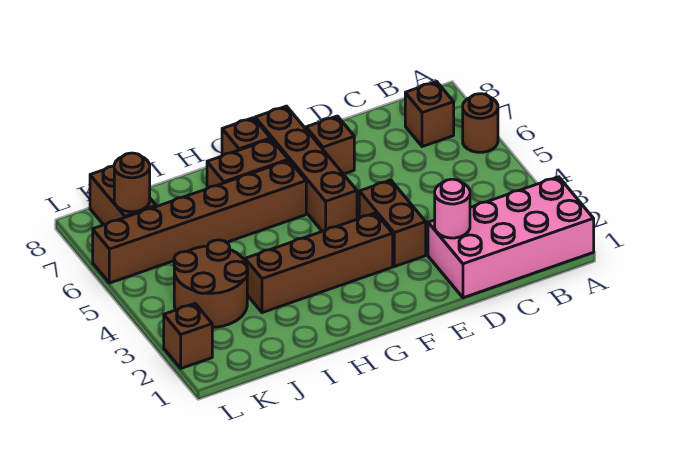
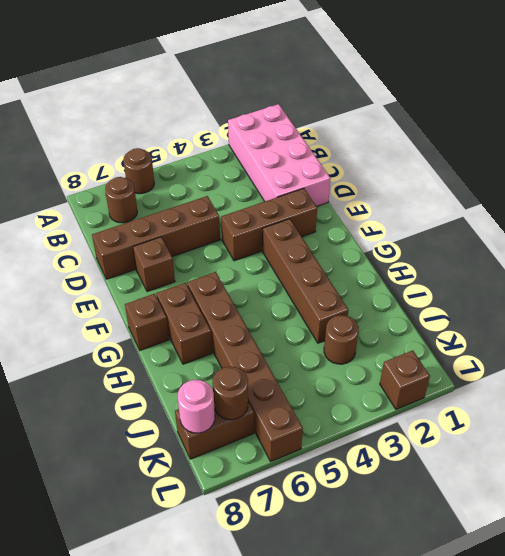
brown brick B7 level 1 -> brown round brick B7 level 1
pink round brick D2 level 2 -> pink round brick K8 level 2
brown brick E3:E4 level 1 -> brown brick E2:E4 level 1
brown brick F5:F8 level 1 -> brown brick D5:D8 level 1
brown round brick J3:K4 level 1 -> brown round brick J3 level 1

